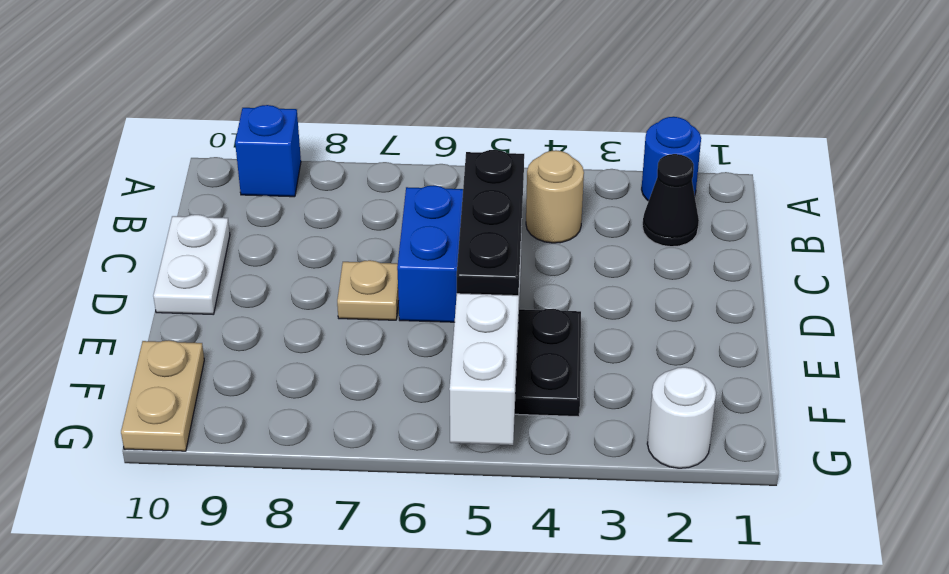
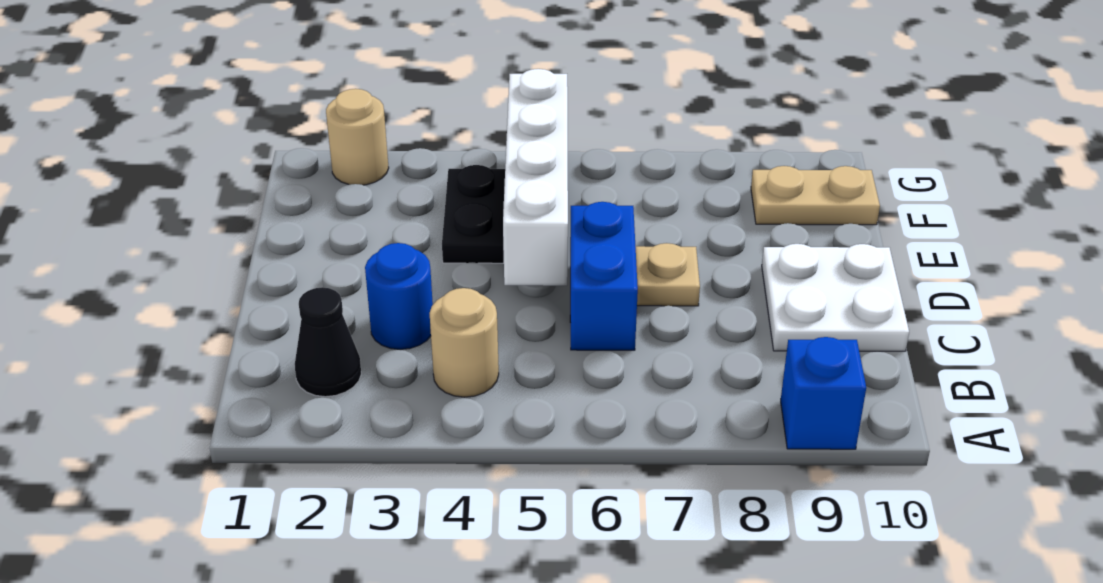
blue round brick A2 level 1 -> blue round brick C3 level 1
black plate C5:E5 level 3 -> none
white plate C10:D10 level 1 -> white plate C9:D10 level 1
tan plate F10:G10 level 1 -> tan plate F9:F10 level 1
white round brick G2 level 1 -> tan round brick G2 level 1

